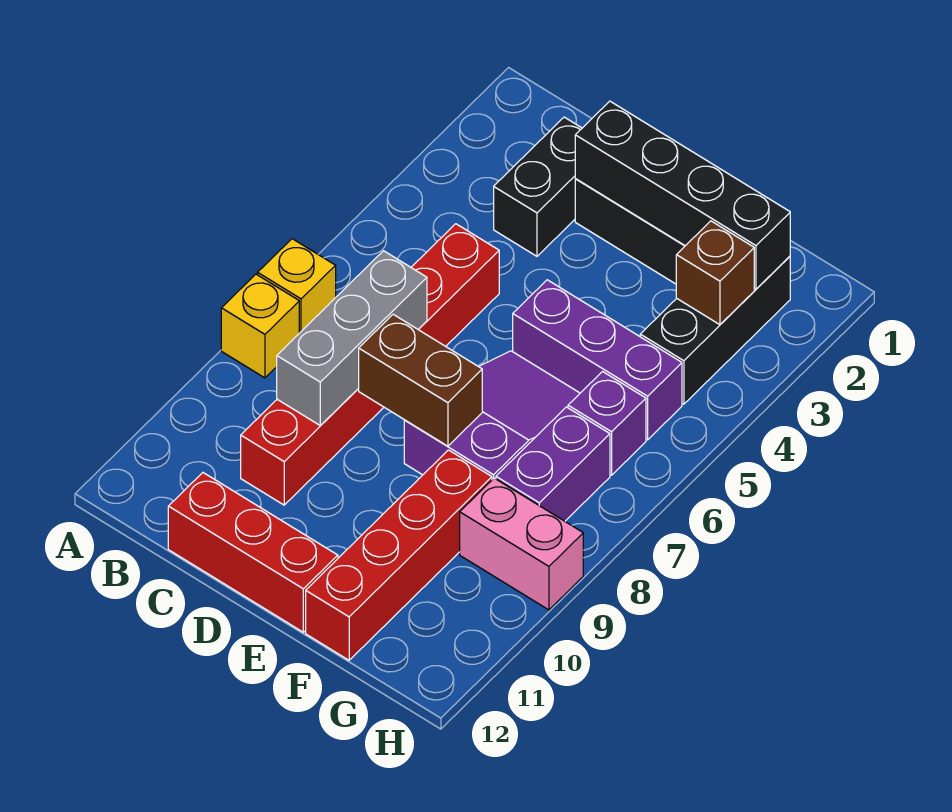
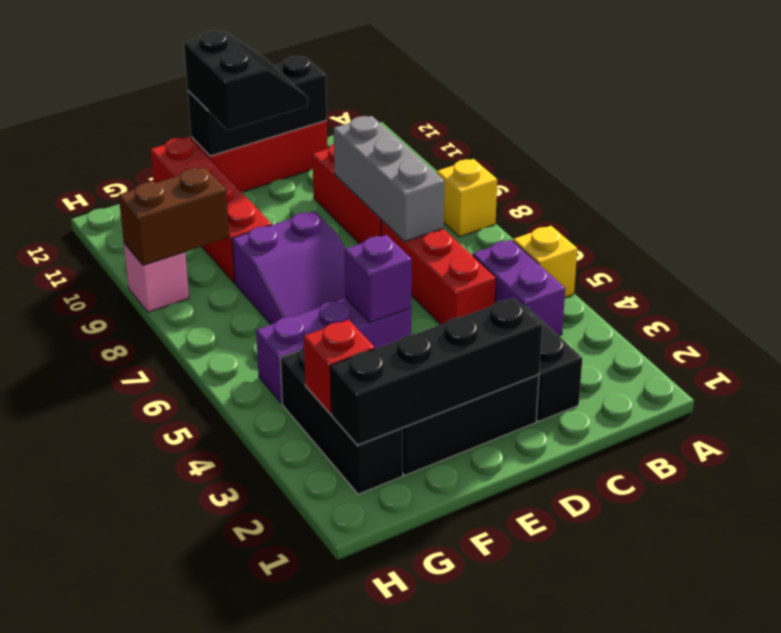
yellow brick A7 level 1 -> yellow brick A5 level 1
none -> black brick C12:E12 level 2
brown brick D8:E8 level 2 -> brown brick G9:H9 level 2
none -> black slope D11:E12 level 3 top E
brown brick G3 level 2 -> red brick G3 level 2
purple brick G6 level 1 -> purple brick E5 level 2
purple brick G7:G8 level 1 -> purple brick B4:B5 level 1
pink brick G9:H9 level 1 -> pink brick H9 level 1

